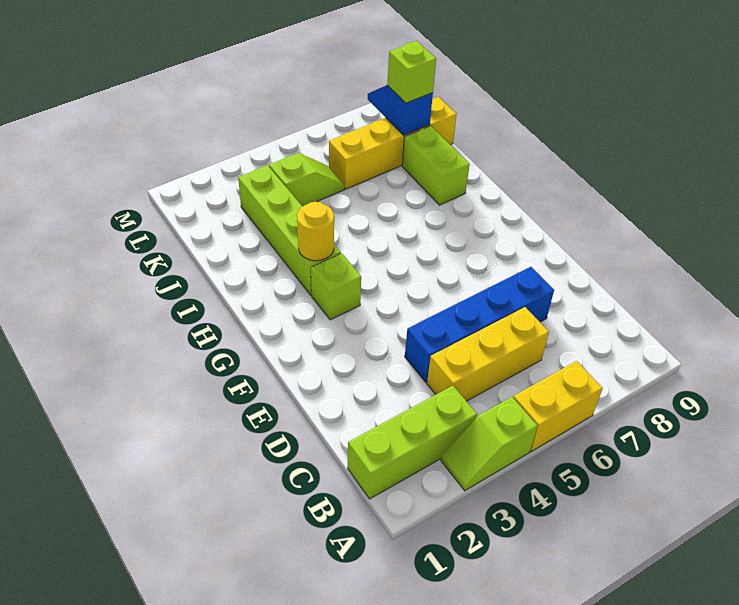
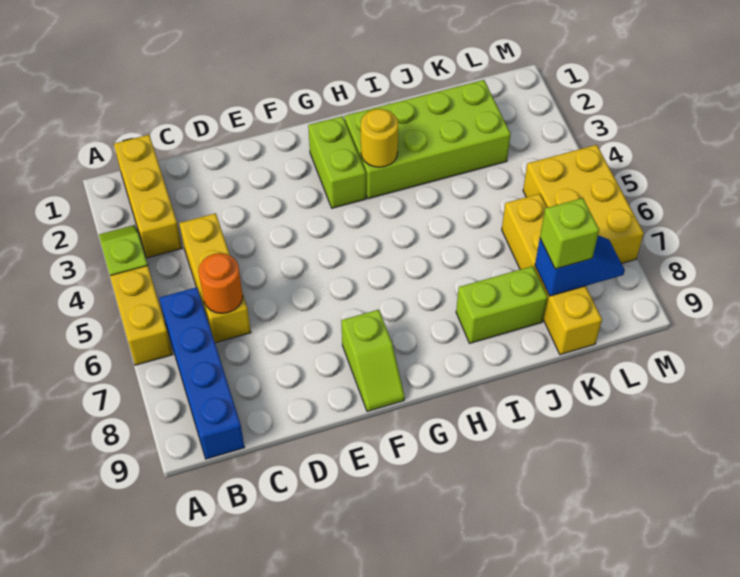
lime brick B1:B3 level 1 -> yellow brick B1:B3 level 1
none -> orange round brick C6 level 2
blue brick D4:D7 level 1 -> blue brick B6:B9 level 1
lime brick G3 level 1 -> lime brick G2:G3 level 1
lime brick H3:K3 level 1 -> lime brick H2:K3 level 1
lime slope K4:K5 level 1 top 4 -> lime slope F8:F9 level 1 top 8
none -> yellow brick L5:M7 level 1

